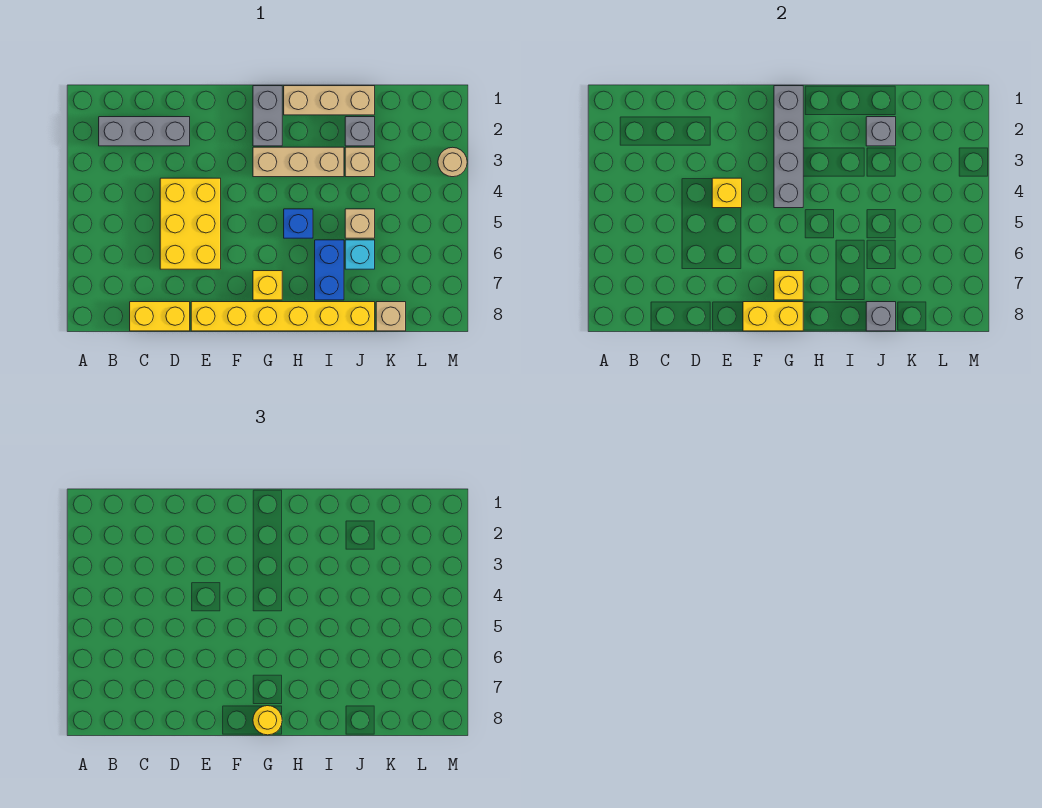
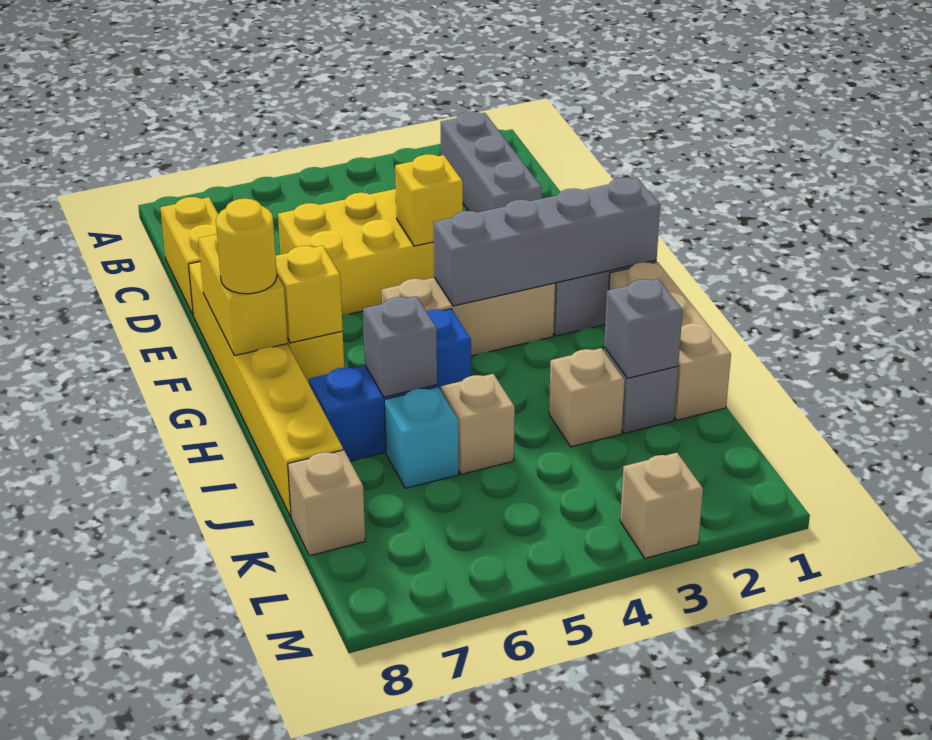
tan brick G3:I3 level 1 -> tan brick G3:G5 level 1
grey brick J8 level 2 -> grey brick I6 level 2
tan round brick M3 level 1 -> tan brick M3 level 1

